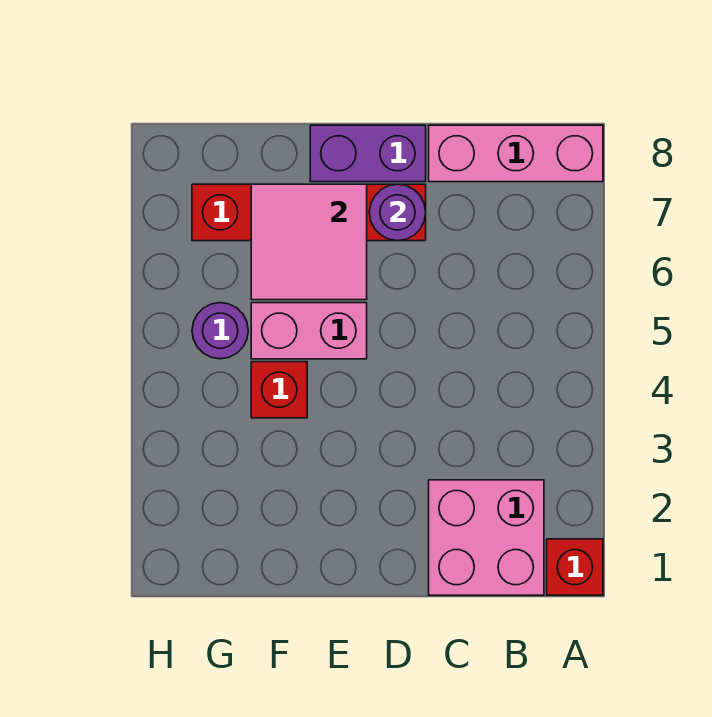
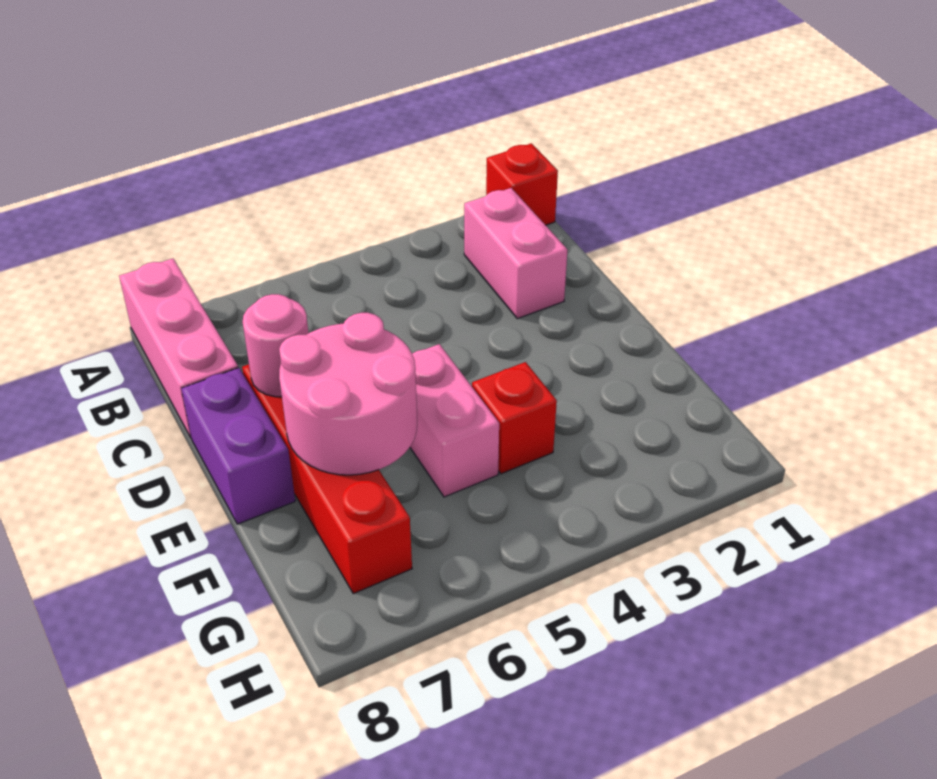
pink brick B1:C2 level 1 -> pink brick B2:C2 level 1
purple round brick D7 level 2 -> pink round brick D7 level 2
pink tile E6:F7 level 2 -> pink round brick E6:F7 level 2
purple round brick G5 level 1 -> none

